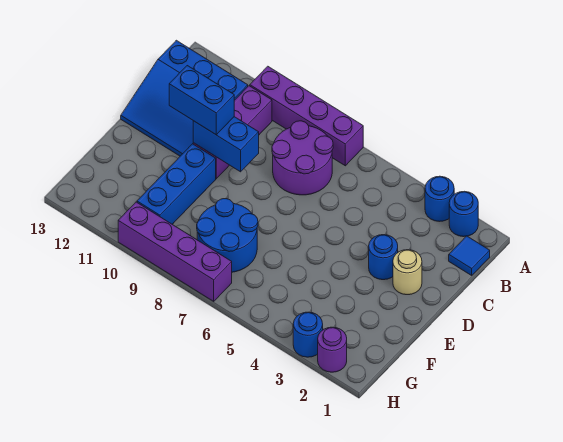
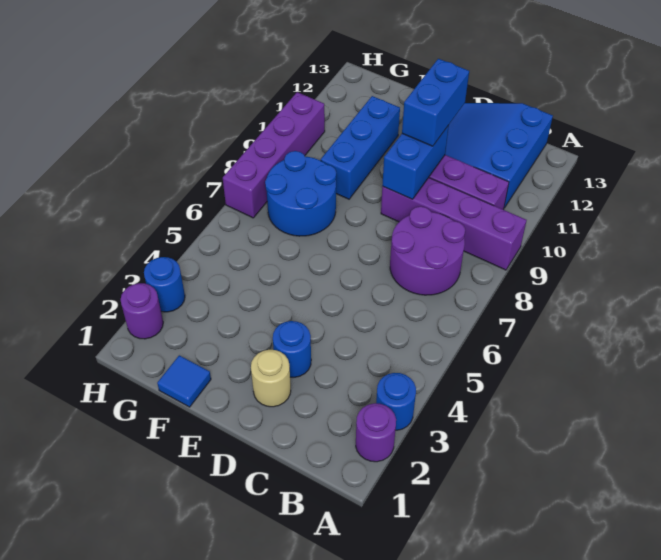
blue round brick A2 level 1 -> purple round brick A2 level 1
purple brick A7:A10 level 1 -> purple brick A9:D9 level 1
blue tile B1 level 1 -> blue tile F1 level 1
blue brick E10:G10 level 1 -> blue brick F9:F11 level 1

